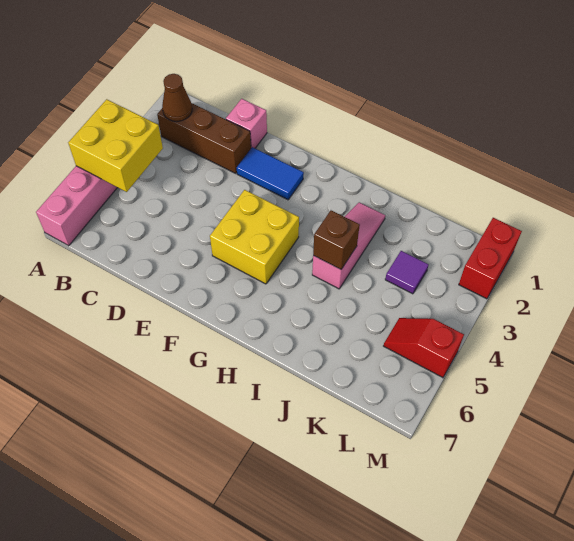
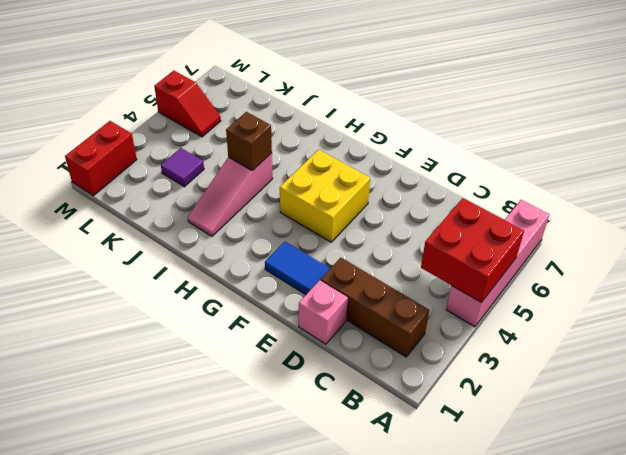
yellow brick A4:B5 level 2 -> red brick A4:B5 level 2
brown cone B2 level 2 -> none

